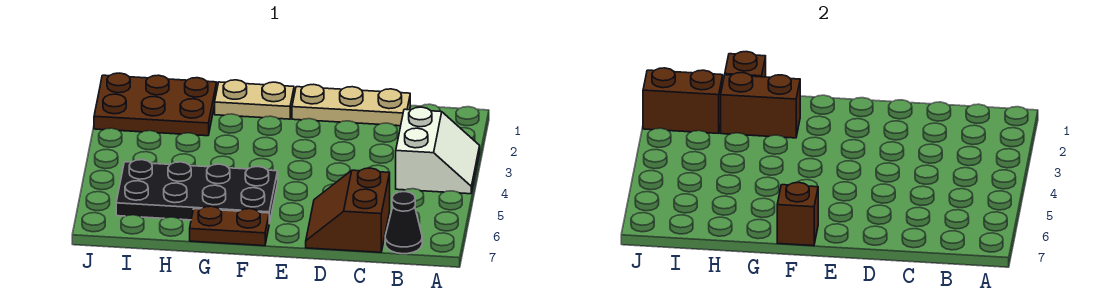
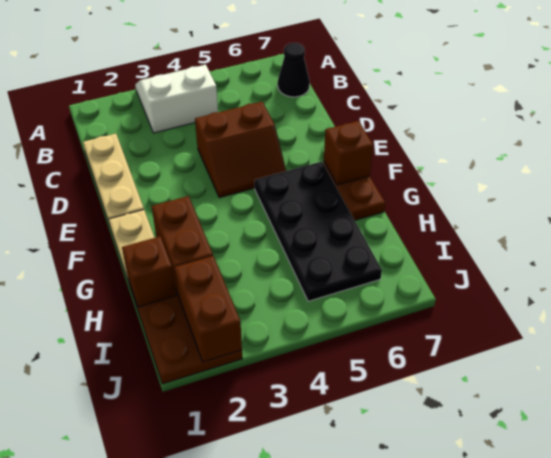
brown slope C6:D7 level 1 top C -> brown slope D4:E5 level 1 top D

